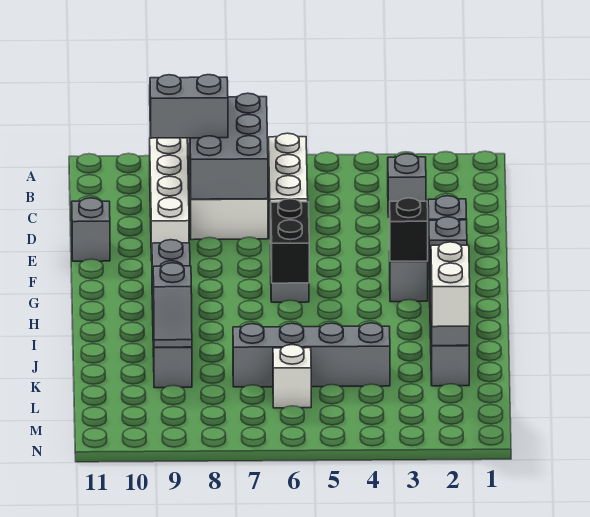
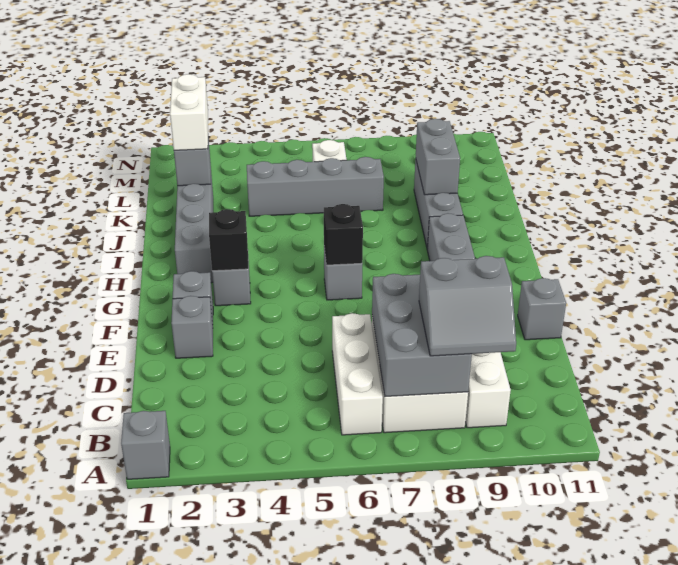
grey brick C3 level 1 -> grey brick A1 level 1
black brick G6:H6 level 2 -> black brick G6 level 2
grey slope J9:K9 level 2 top J -> grey brick J9:K9 level 2

